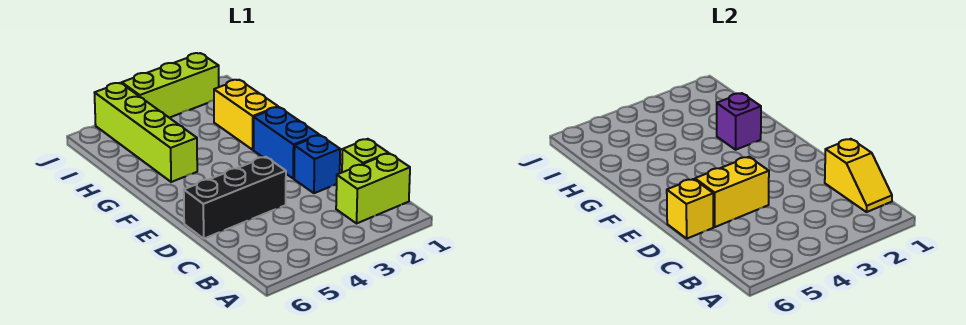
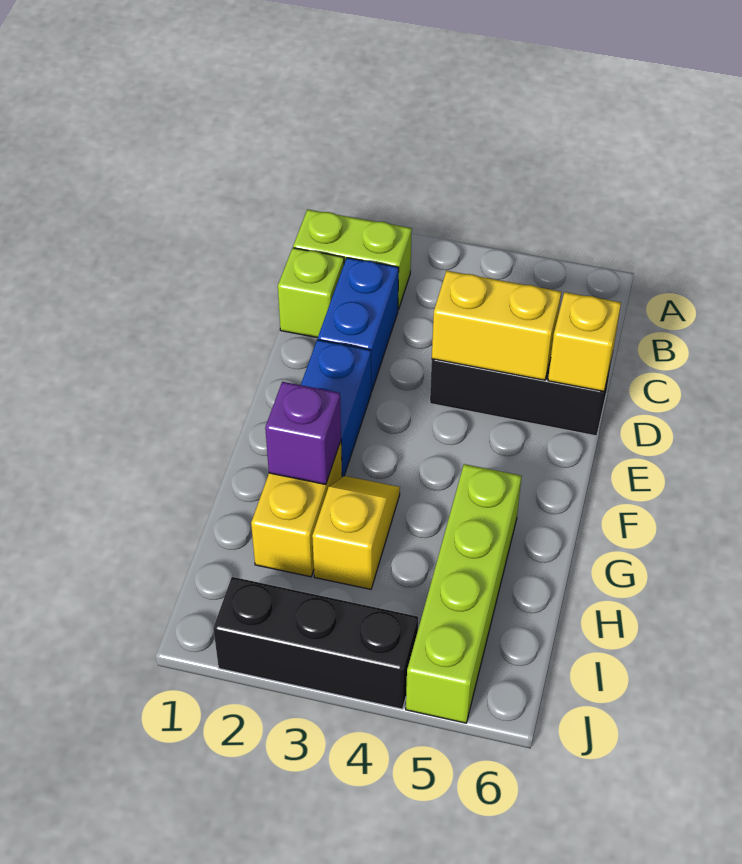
yellow slope B1:C1 level 2 top C -> yellow slope G3:H3 level 1 top H
blue brick D2 level 1 -> blue brick C2:D2 level 1
lime brick J2:J4 level 1 -> black brick J2:J4 level 1

